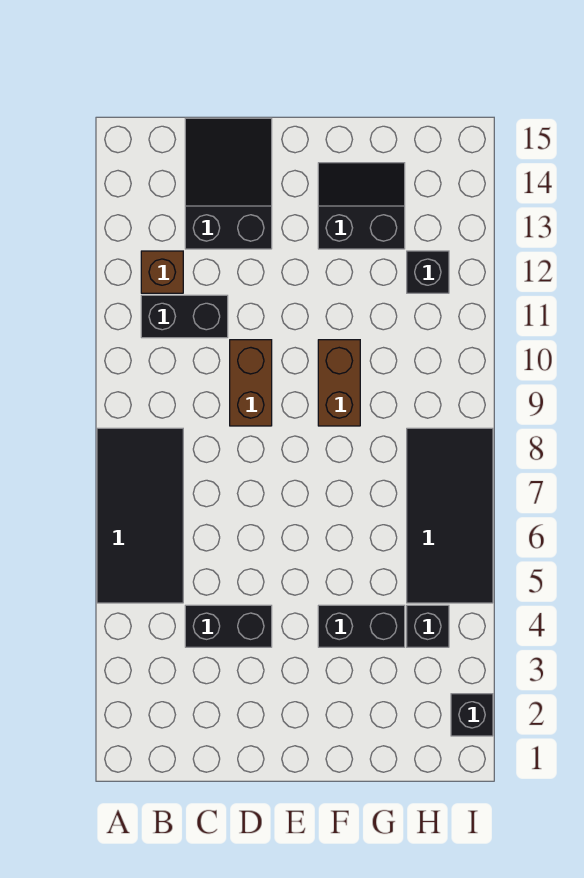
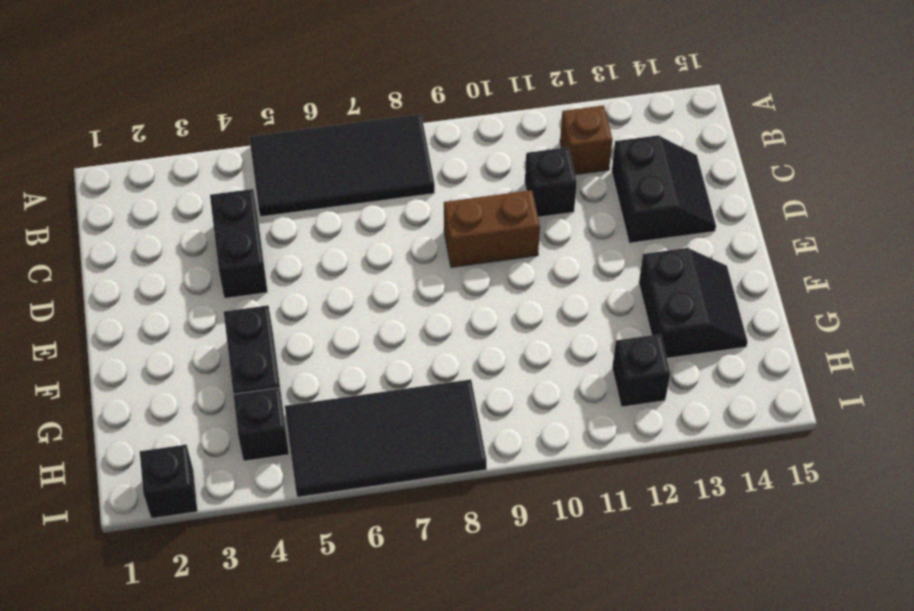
black brick B11:C11 level 1 -> black brick C11 level 1
black slope C13:D15 level 1 top 13 -> black slope C13:D14 level 1 top 13
brown brick F9:F10 level 1 -> none

